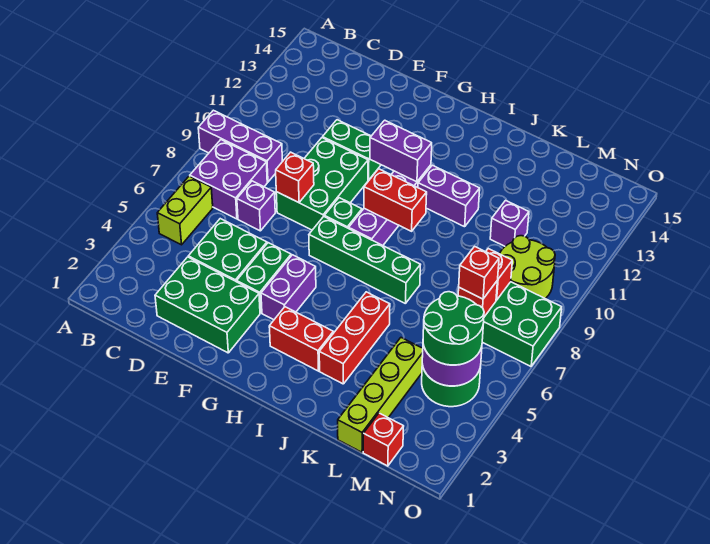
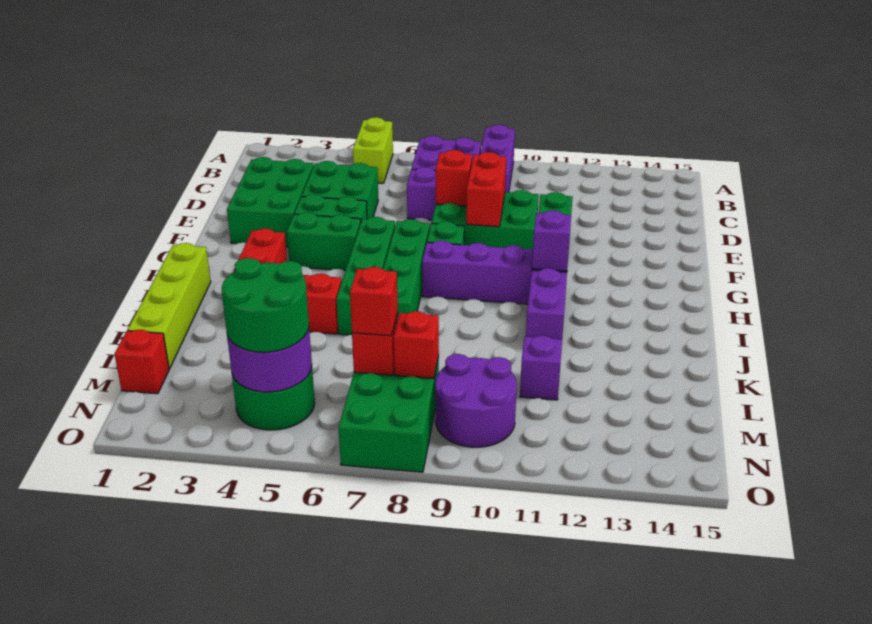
lime brick B5:B6 level 1 -> lime brick A5:B5 level 1
purple brick G4:G5 level 1 -> green brick G4:G5 level 1
none -> green brick G6:J6 level 1
purple brick G11:H11 level 2 -> purple brick H11 level 2
red brick H9:I9 level 2 -> red brick E9:F9 level 2
lime brick L1:L4 level 1 -> lime brick I1:L1 level 1
lime round brick M9:N10 level 1 -> purple round brick M9:N10 level 1

